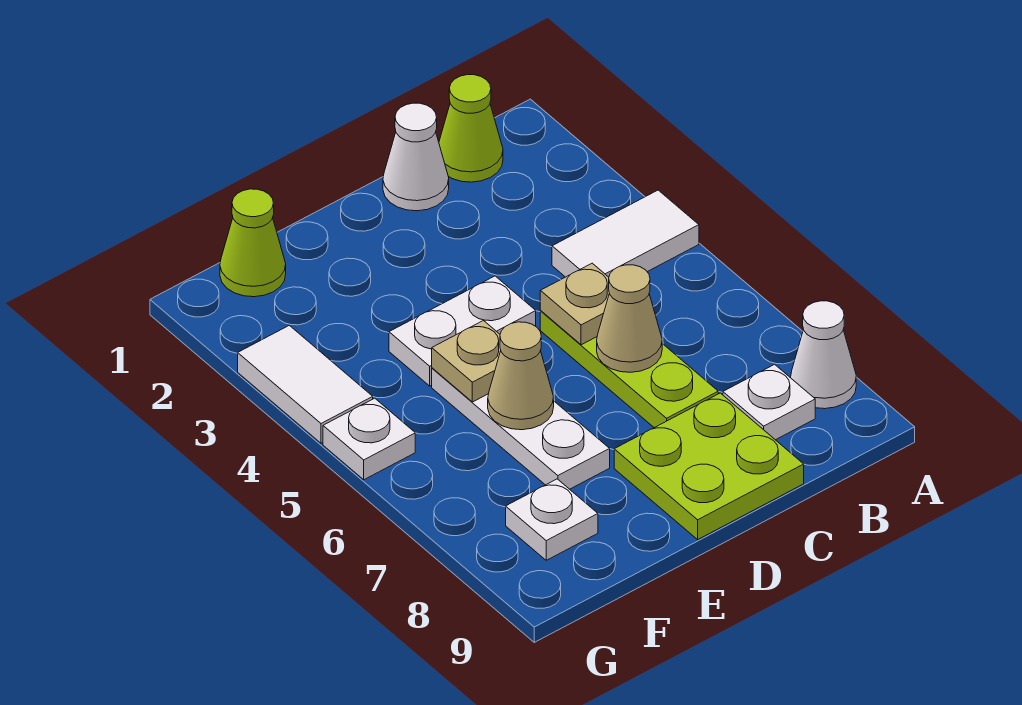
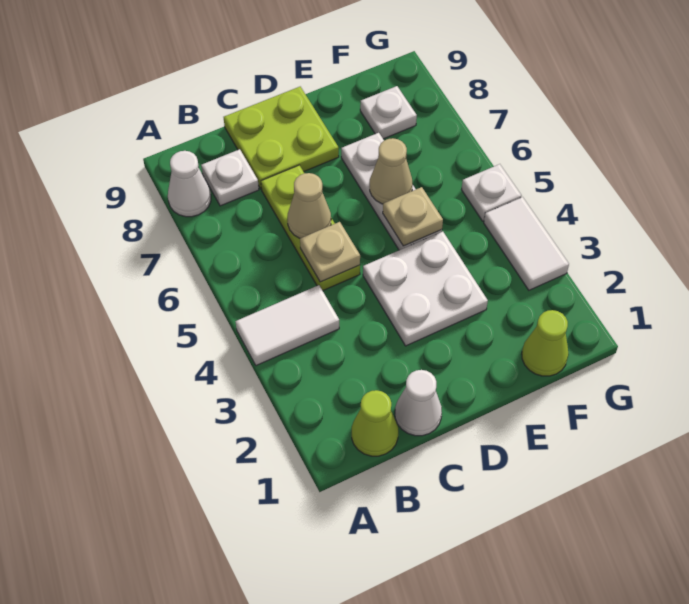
white plate D4:E4 level 1 -> white plate D3:E4 level 1

